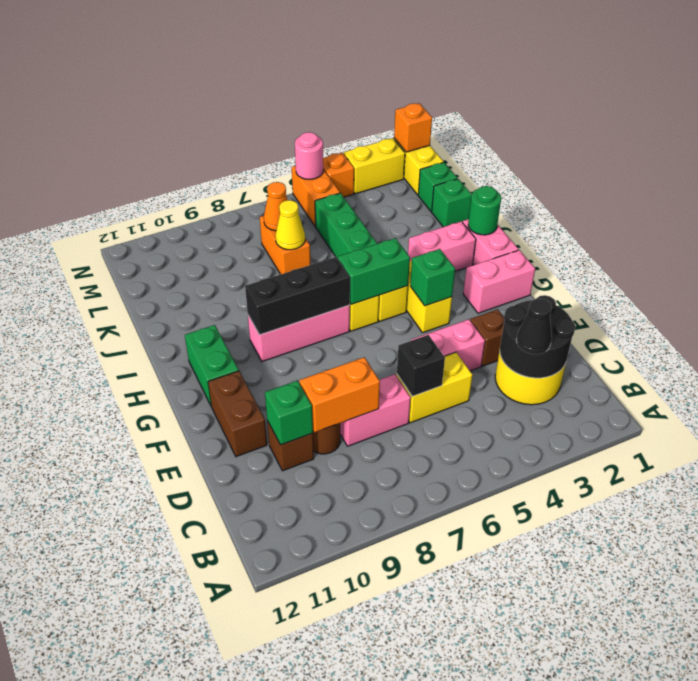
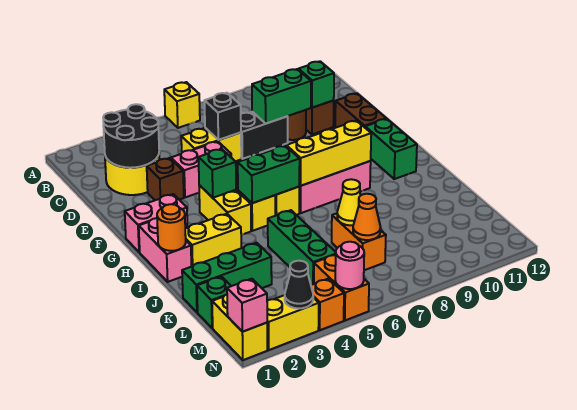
none -> yellow brick A6 level 1
black cone C3 level 3 -> black cone N3 level 2
pink brick D7:D8 level 1 -> black brick D7:D8 level 1
orange brick D8:D9 level 2 -> green brick D8:D9 level 2
black brick H7:H9 level 2 -> yellow brick H7:H9 level 2
green round brick I1 level 2 -> orange round brick I1 level 2
pink brick I2:I3 level 1 -> yellow brick I2:I3 level 1
green brick K1 level 1 -> green brick K1:K3 level 1
orange brick N1 level 2 -> pink brick N1 level 2

